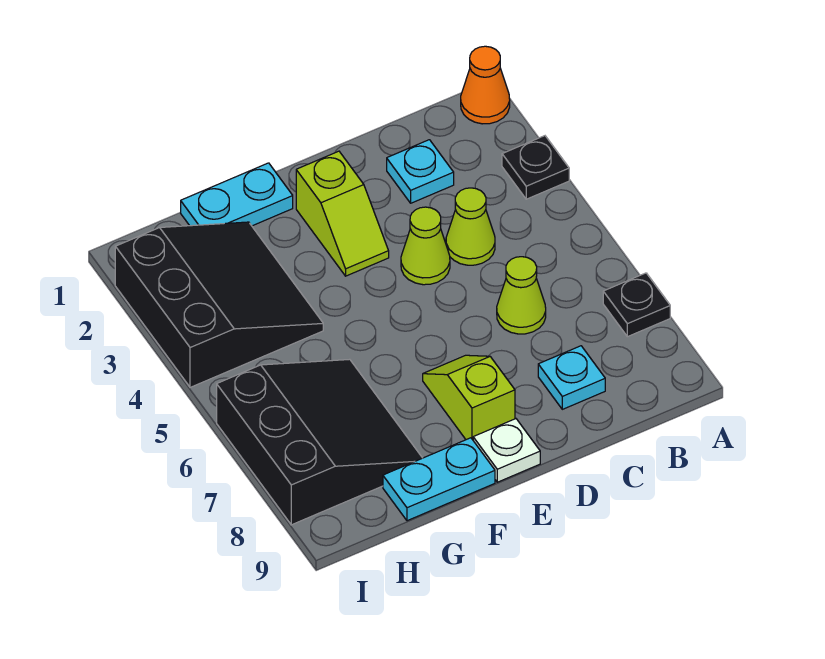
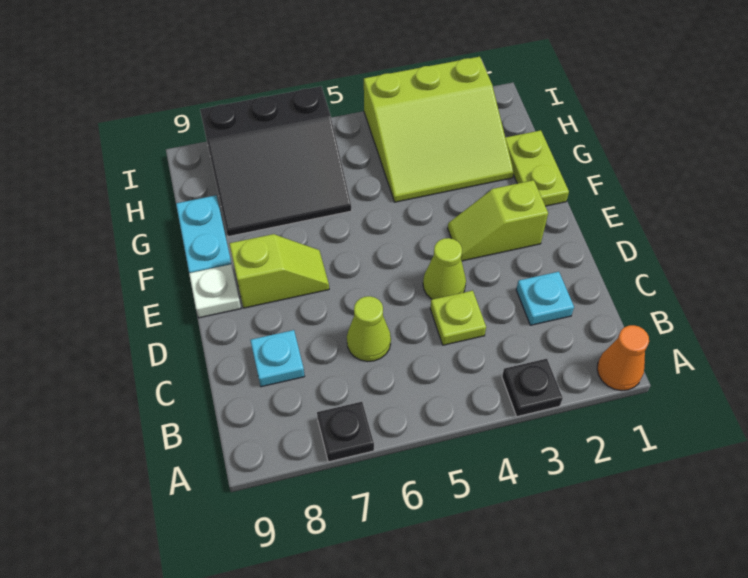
lime cone C4 level 1 -> lime plate C4 level 1
cyan plate F1:G1 level 1 -> lime plate F1:G1 level 1
black slope G2:I4 level 1 top I -> lime slope G2:I4 level 1 top I

